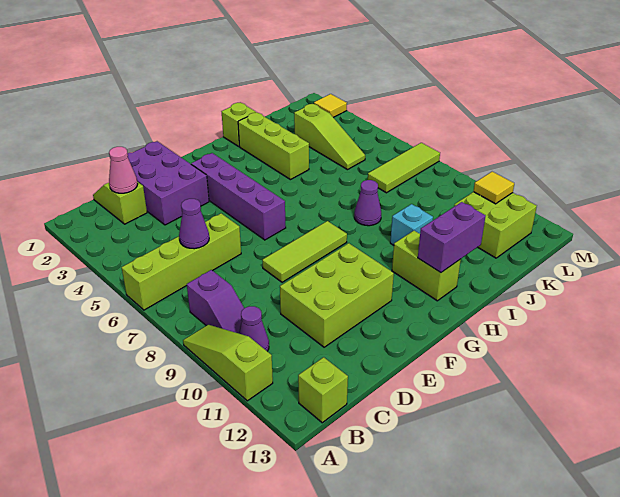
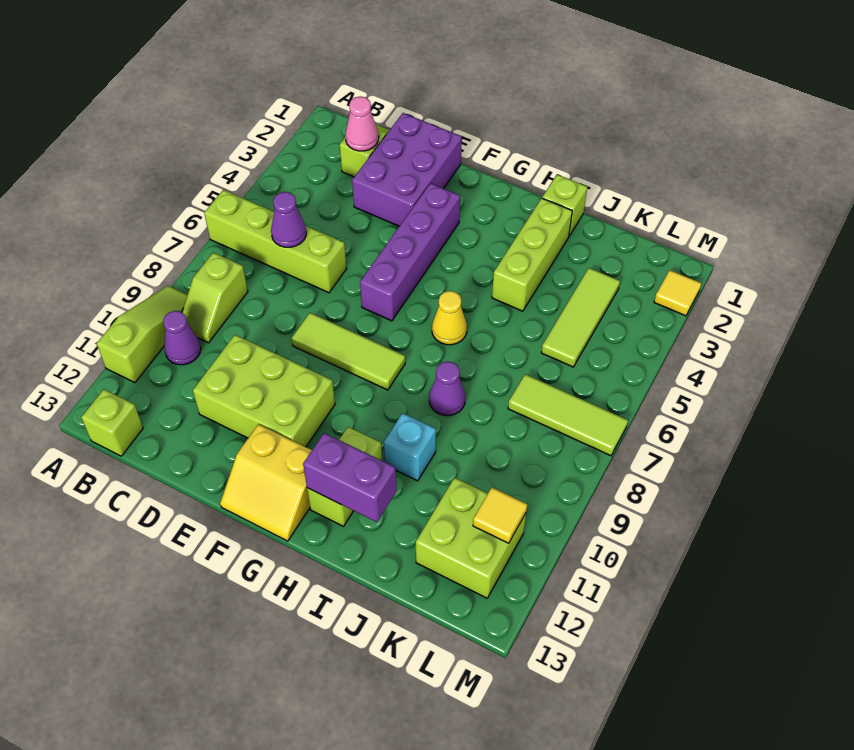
purple slope B8:B9 level 1 top 8 -> lime slope B8:B9 level 1 top 8
none -> yellow slope F12:G13 level 1 top 12
none -> yellow cone H6 level 1
lime slope K3:K5 level 1 top 3 -> lime tile K3:K5 level 1

